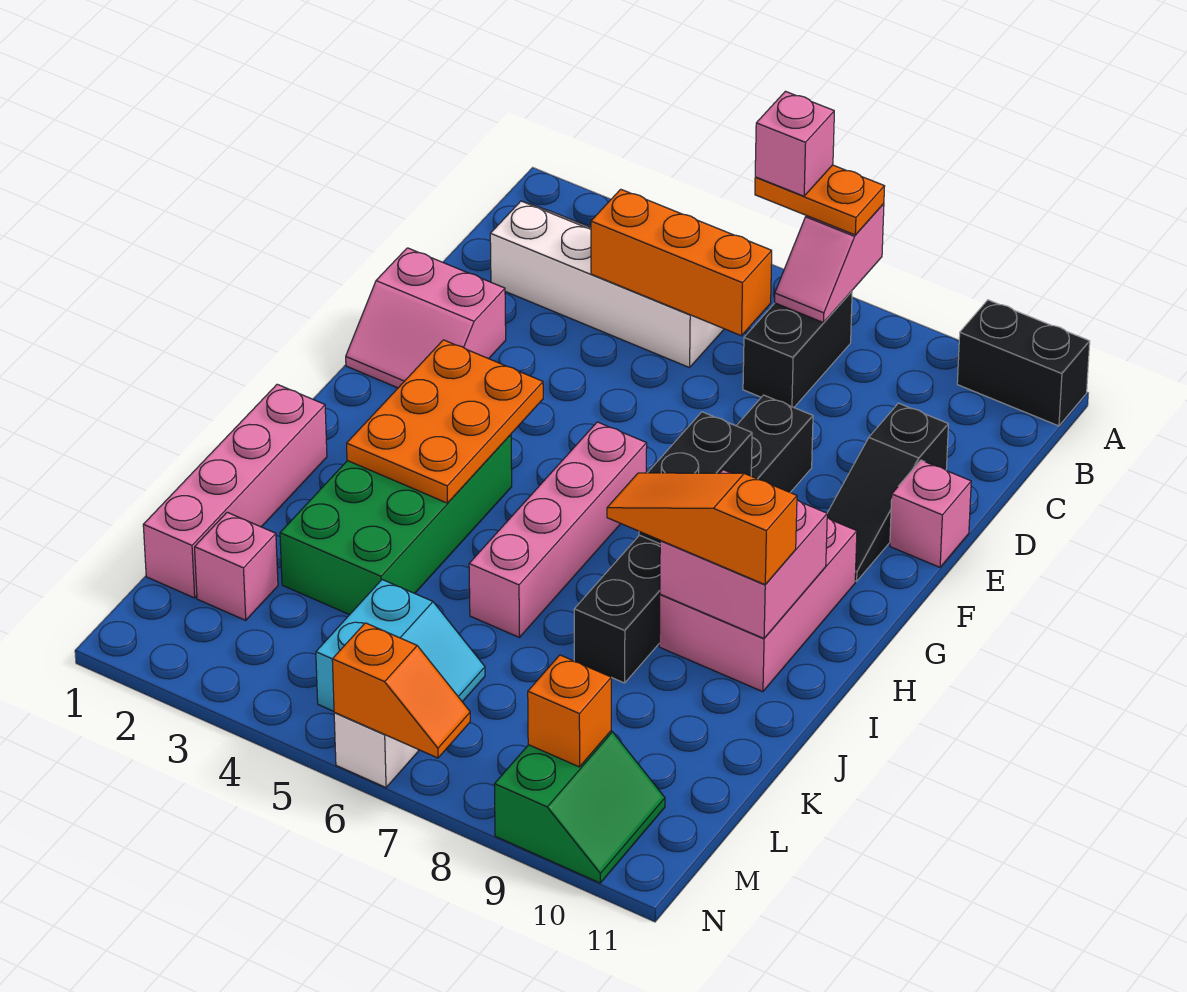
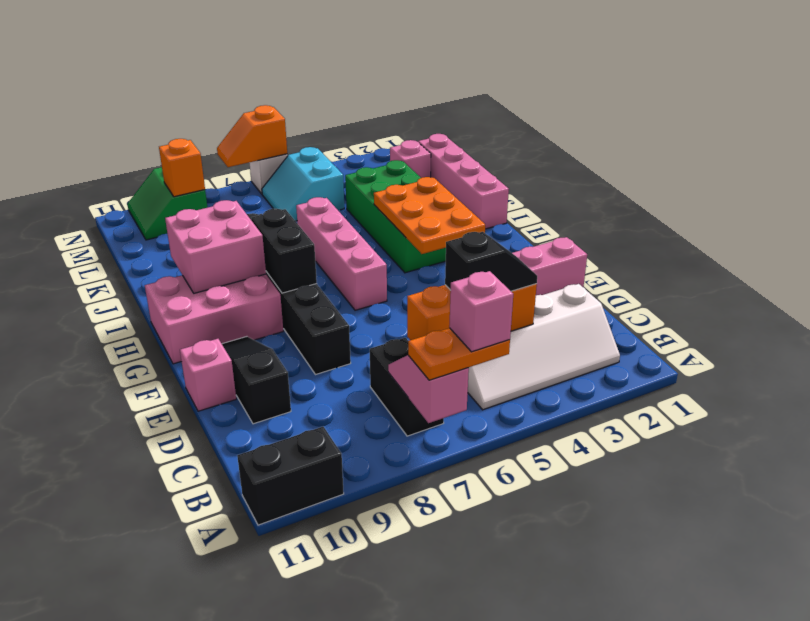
none -> black slope C4:C5 level 3 top 5
pink brick G9:I10 level 1 -> pink brick G9:H11 level 1
orange slope I8:I10 level 3 top 10 -> none

